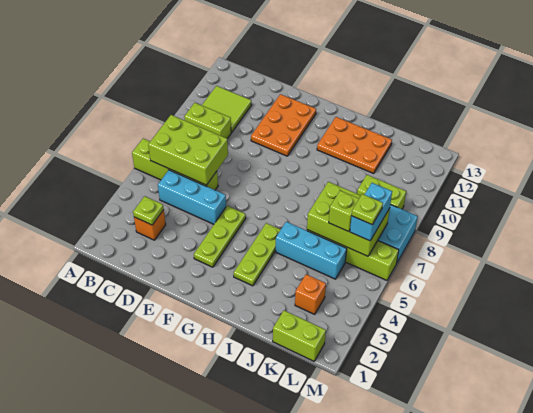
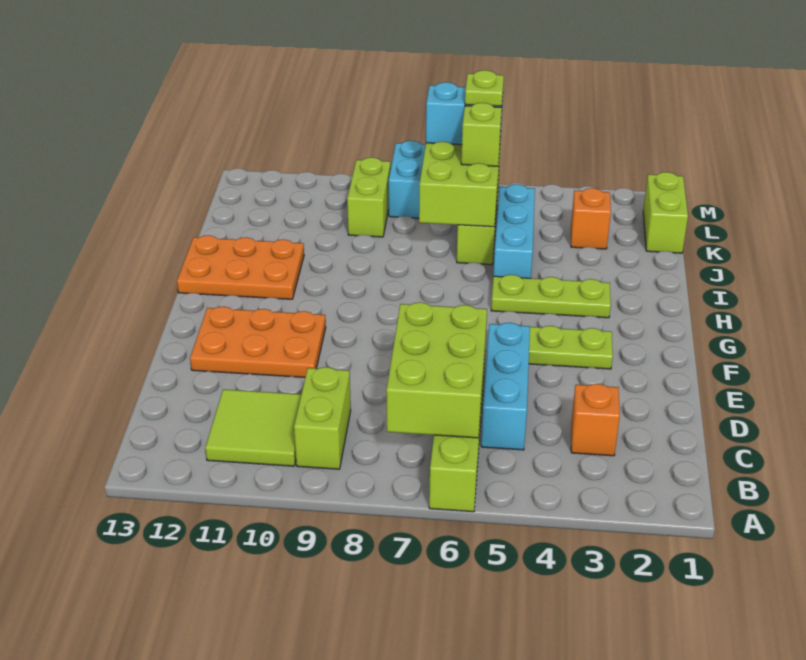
lime plate C3 level 2 -> none
orange plate H11:J12 level 1 -> orange plate H11:I13 level 1

